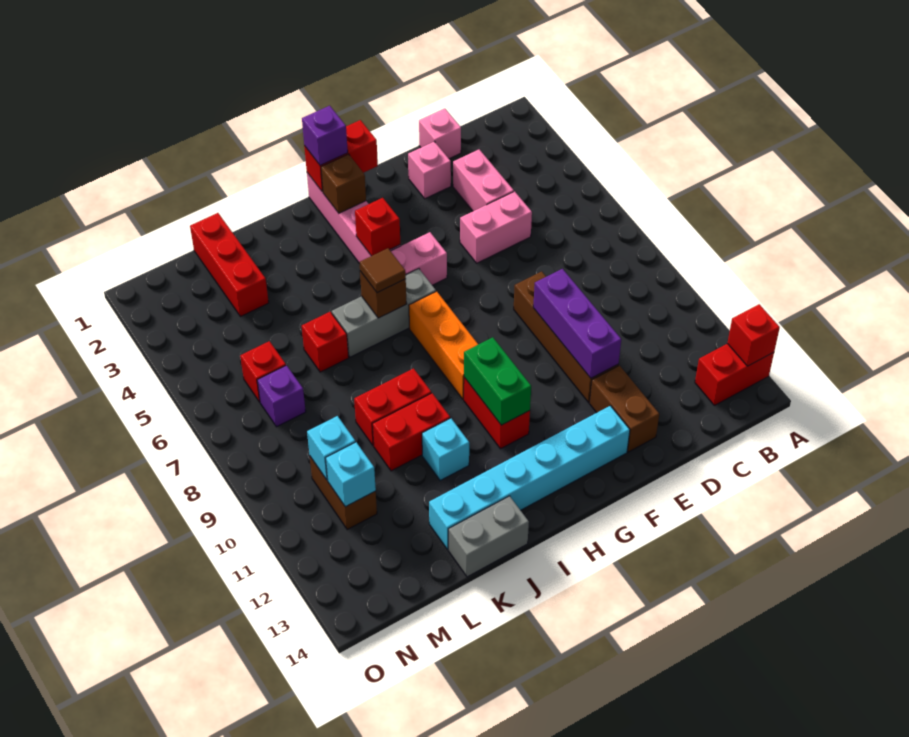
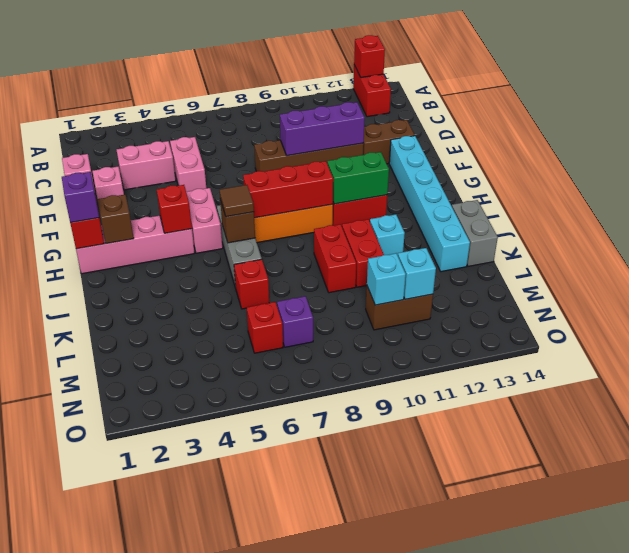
red brick L1:L3 level 1 -> red brick H7:H9 level 2

